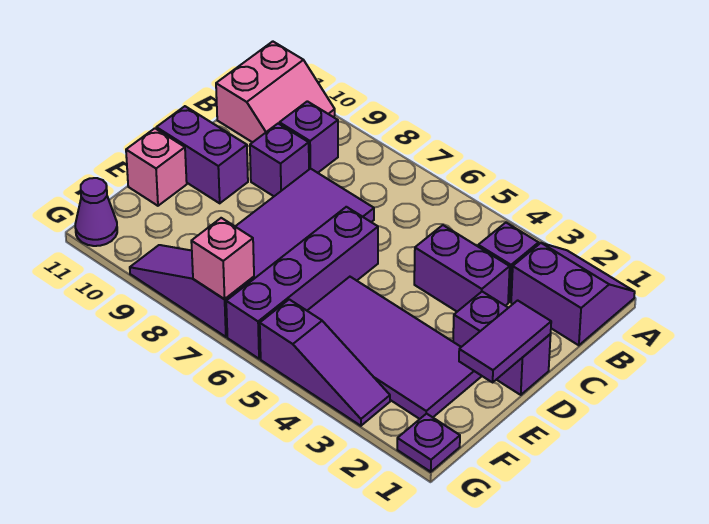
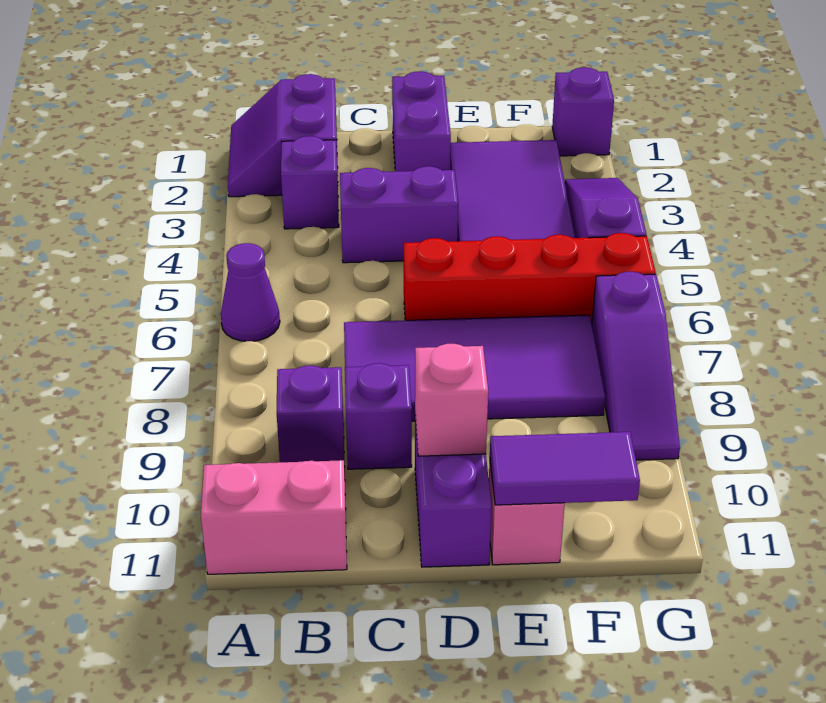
purple brick C3:C4 level 1 -> purple brick C4:D4 level 1
purple tile D1:E1 level 2 -> purple tile E11:F11 level 2
purple brick D6:G6 level 1 -> red brick D6:G6 level 1
purple plate G1 level 1 -> purple brick G1 level 1
pink brick G7 level 2 -> pink brick D10 level 2
purple cone G11 level 1 -> purple cone A6 level 1

